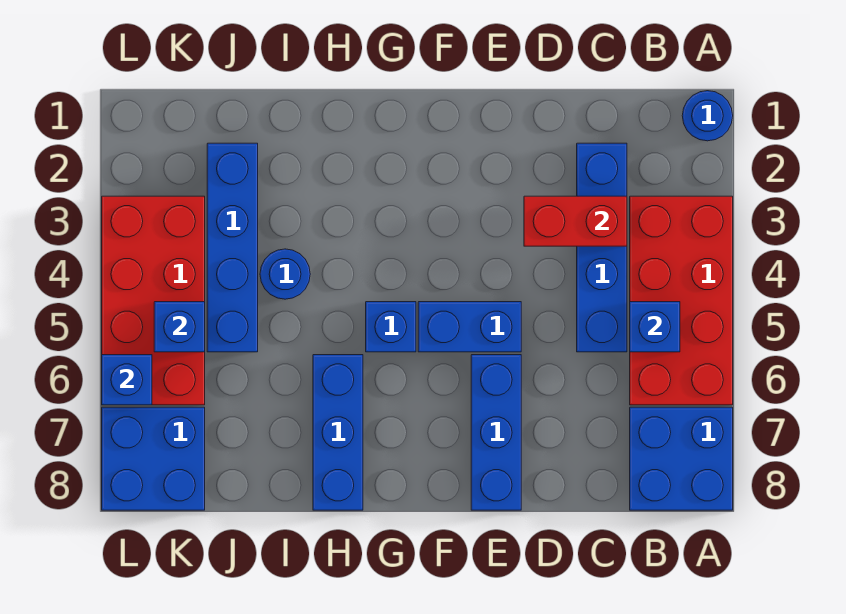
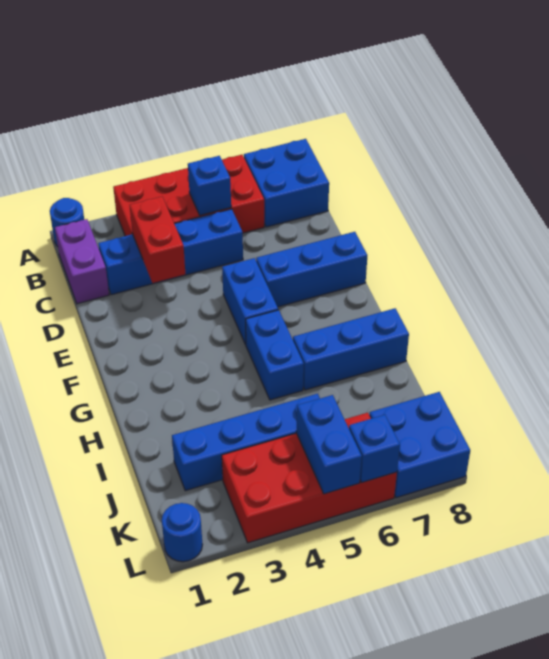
none -> purple brick B1:C1 level 1
blue brick G5 level 1 -> blue brick G5:H5 level 1
blue round brick I4 level 1 -> blue round brick L1 level 1
blue brick K5 level 2 -> blue brick K5:L5 level 2

